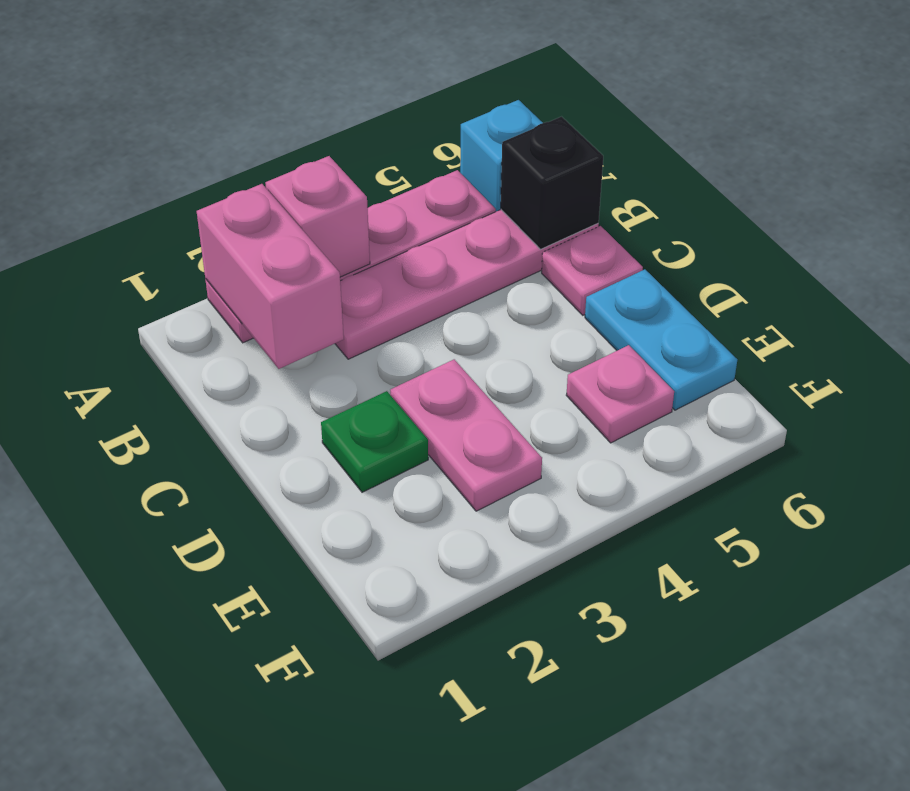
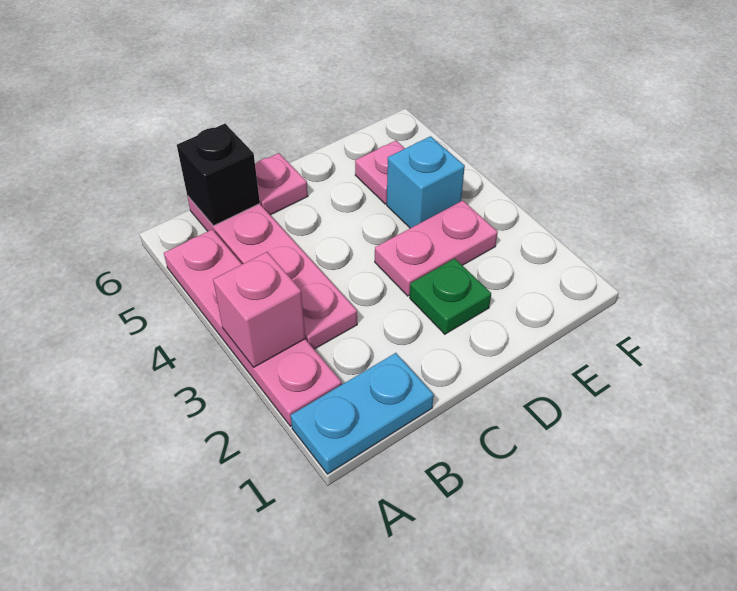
pink brick A2:B2 level 2 -> none
cyan brick A6 level 1 -> cyan brick E4 level 1
cyan plate D6:E6 level 1 -> cyan plate A1:B1 level 1

